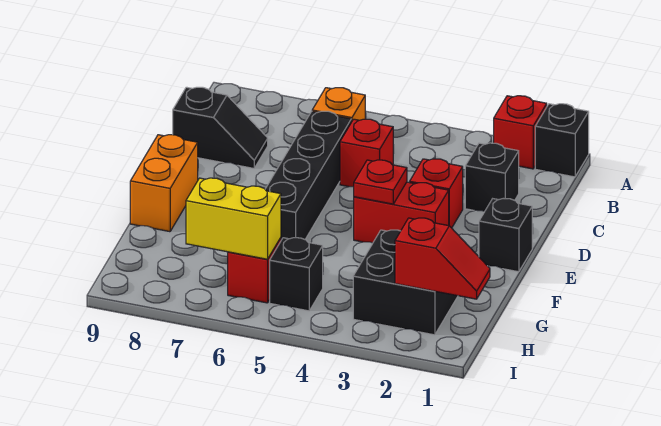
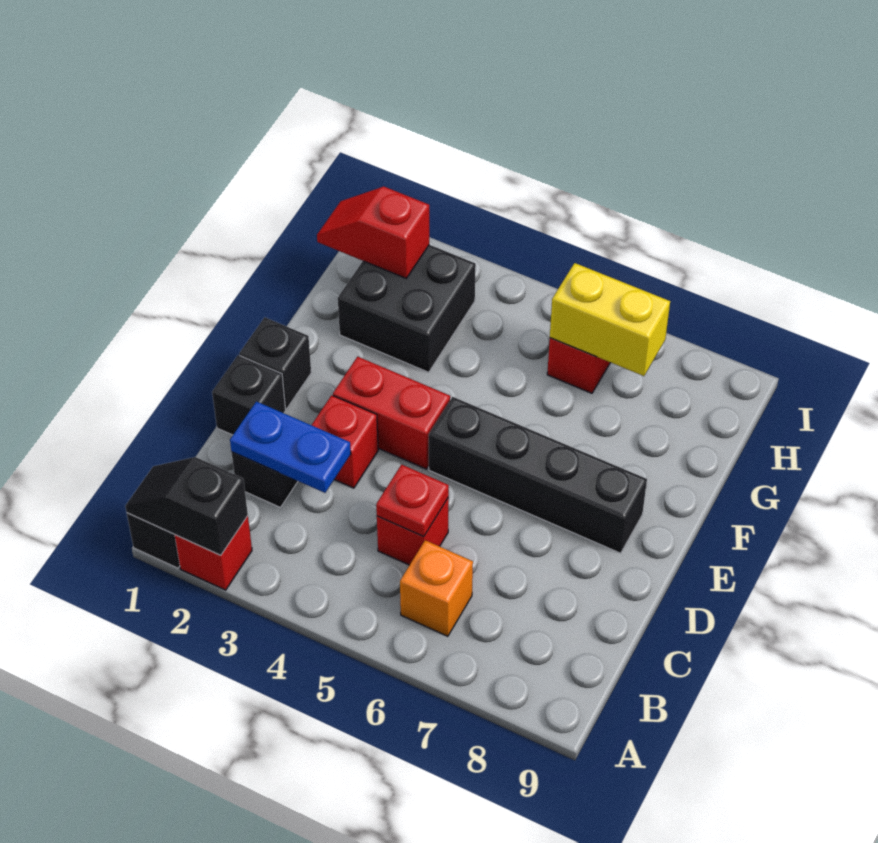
none -> blue plate C2:C3 level 2
black brick C6:F6 level 1 -> black brick E5:E8 level 1
black slope C8:C9 level 1 top 9 -> black slope A1:A2 level 2 top 2
red plate E4 level 2 -> red plate C5 level 2
orange brick E9:F9 level 1 -> none
black brick H5 level 1 -> black brick D1 level 1

